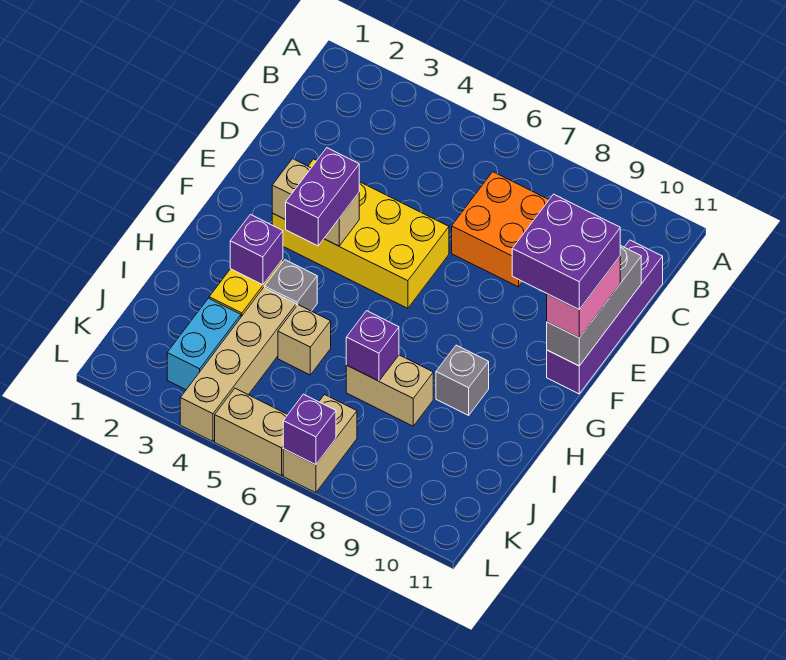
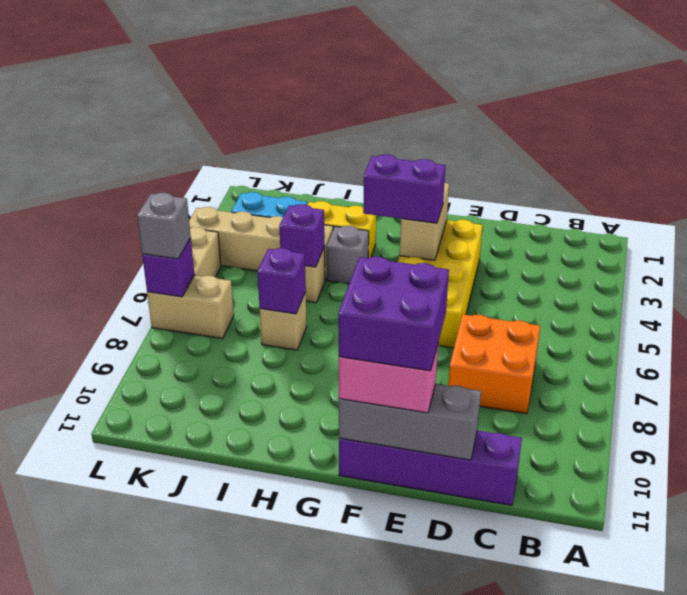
purple brick H3 level 2 -> purple brick I5 level 2
grey brick H9 level 1 -> grey brick L7 level 3
tan brick I7:I8 level 1 -> tan brick I7 level 1

